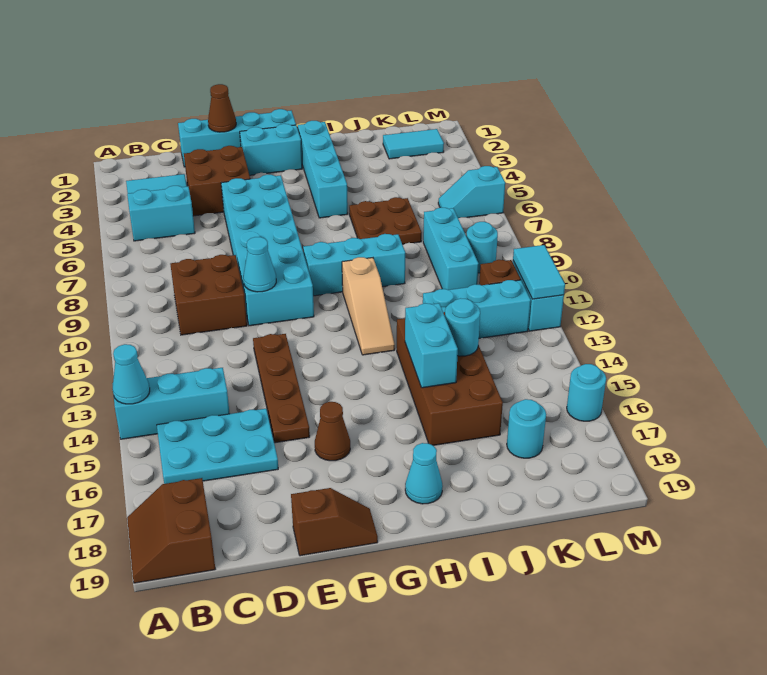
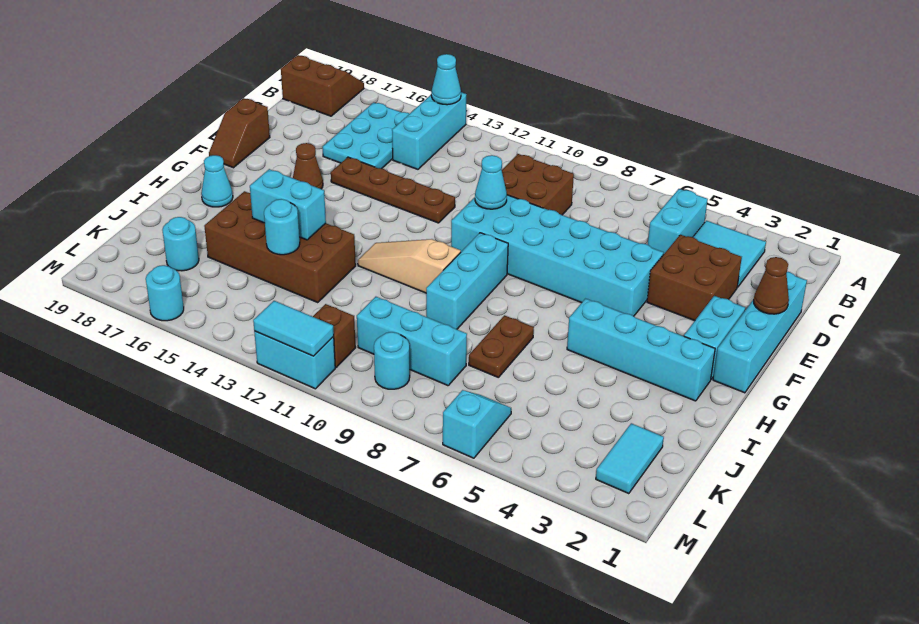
brown plate I6:J7 level 1 -> brown plate I7:J7 level 1
cyan brick J12:L12 level 1 -> none

